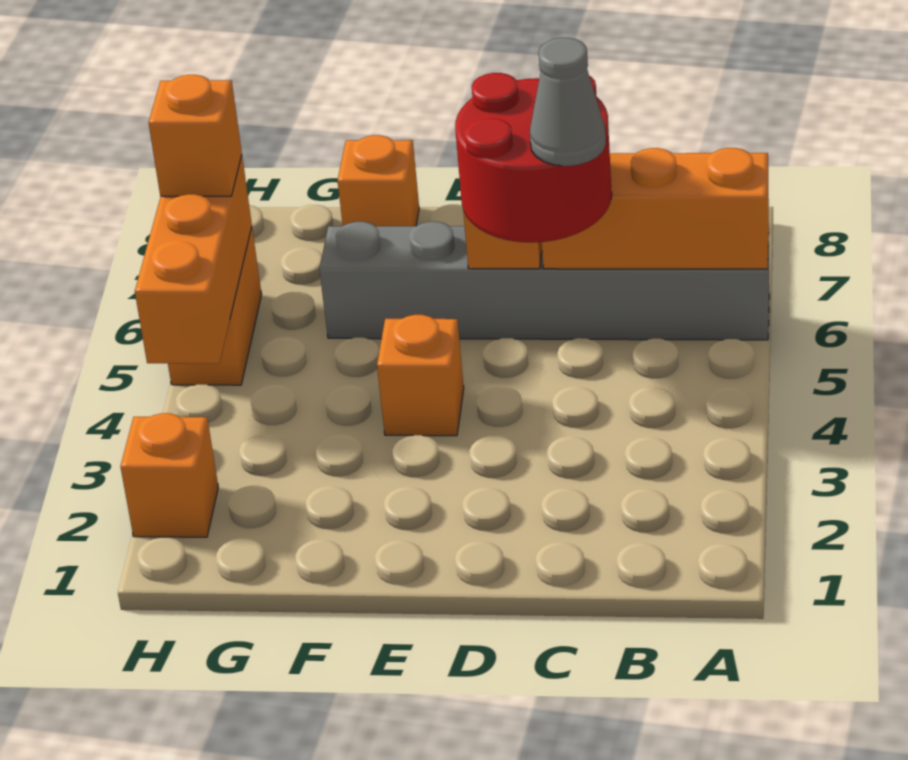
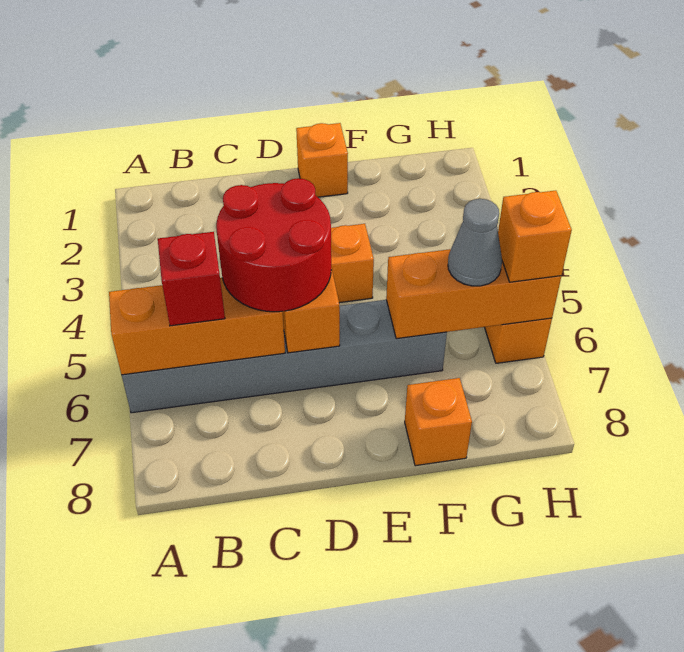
none -> red brick B6 level 3
grey cone C5 level 4 -> grey cone G6 level 3
orange brick H2 level 1 -> orange brick E1 level 1
orange brick H4:H6 level 2 -> orange brick F6:H6 level 2

